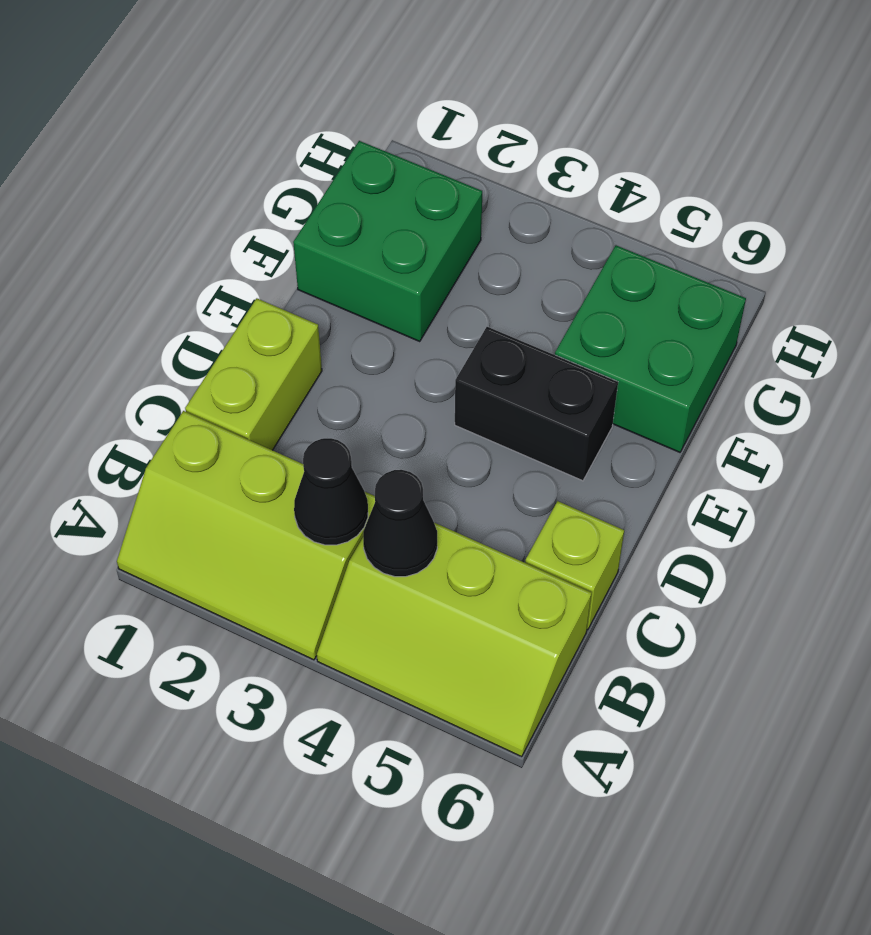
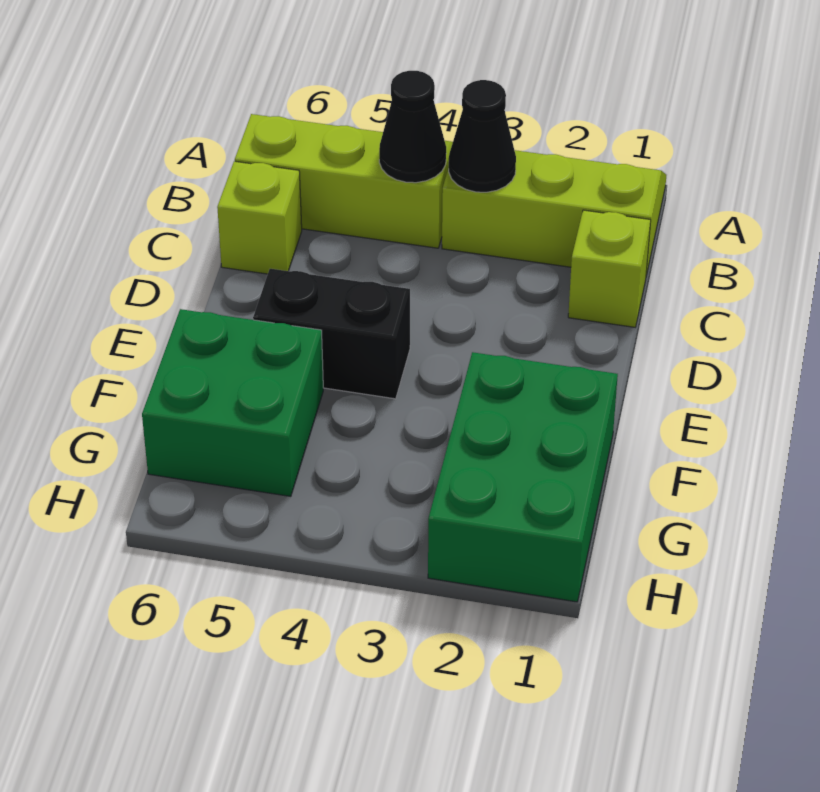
lime brick C1:D1 level 1 -> lime brick C1 level 1
green brick F1:G2 level 1 -> green brick F1:H2 level 1

